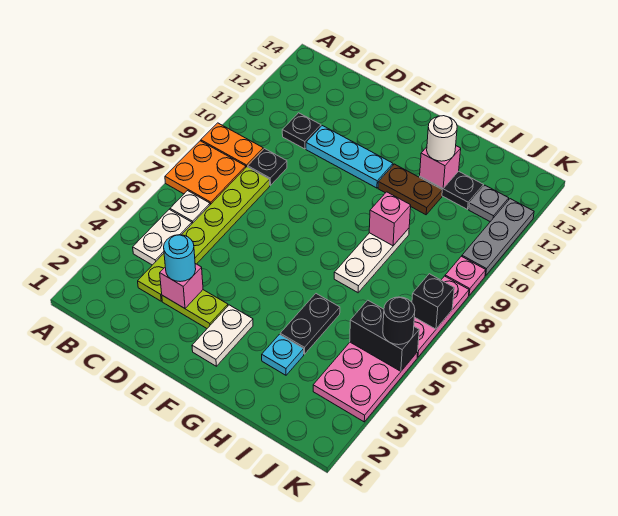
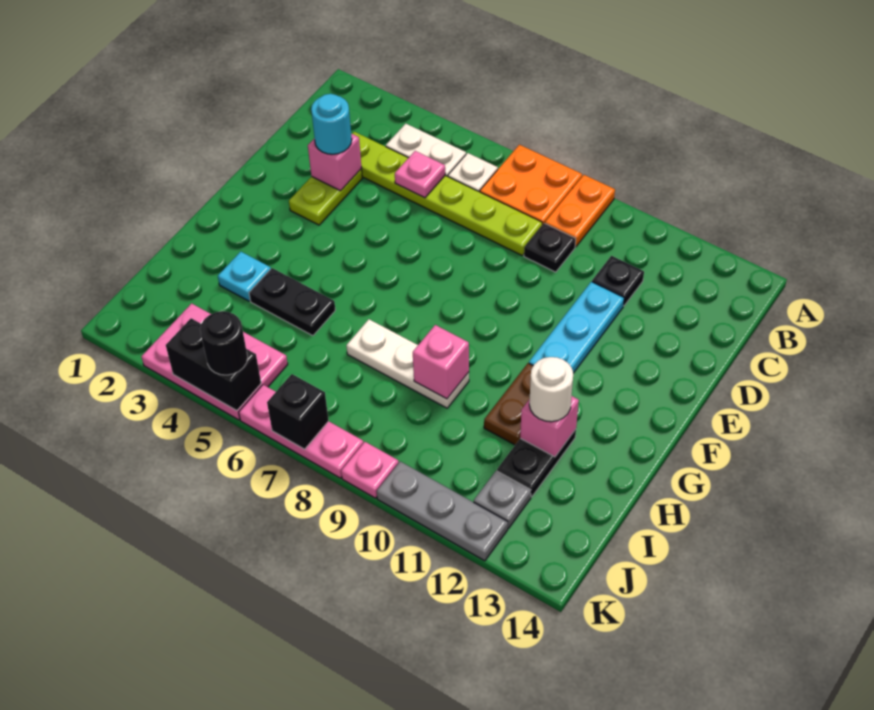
none -> pink plate C5 level 2
white plate F2:F3 level 1 -> none
black brick J5:K5 level 2 -> black brick K4:K5 level 2

